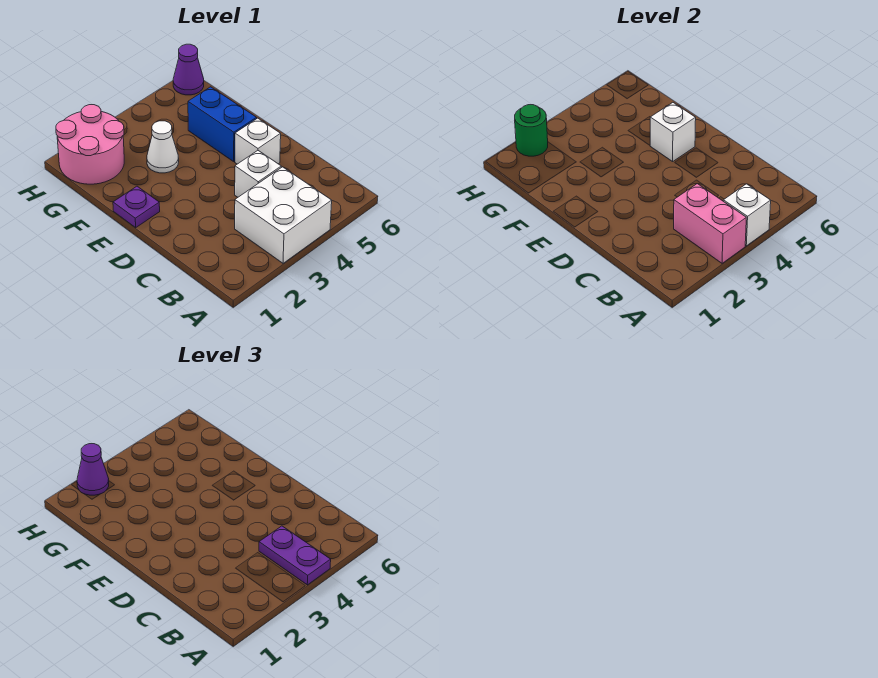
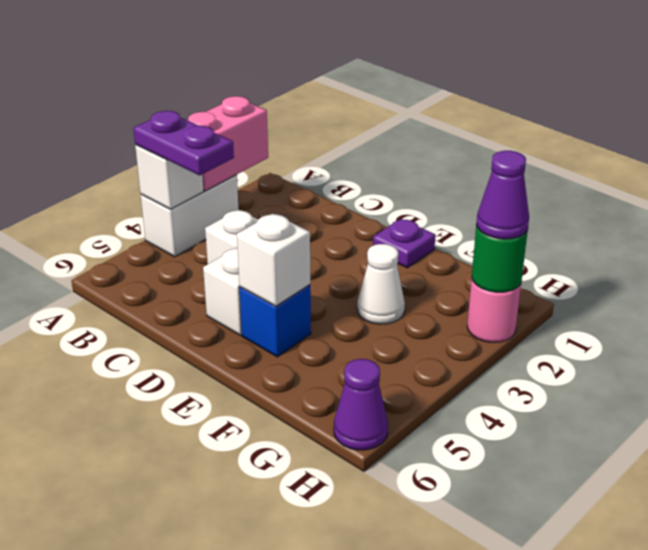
white brick A3:B4 level 1 -> white brick A3:A4 level 1
pink brick A3:B3 level 2 -> pink brick A2:A3 level 2
blue brick E5:F5 level 1 -> blue brick E5 level 1
pink round brick G1:H2 level 1 -> pink round brick H2 level 1

